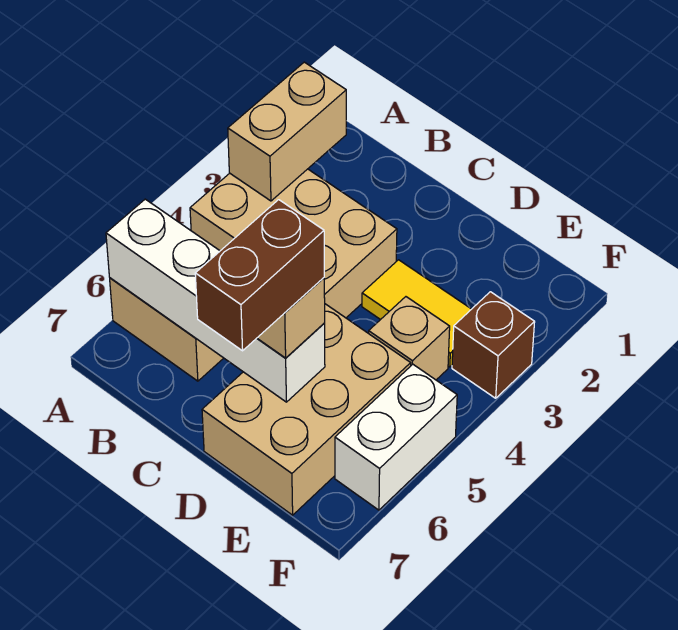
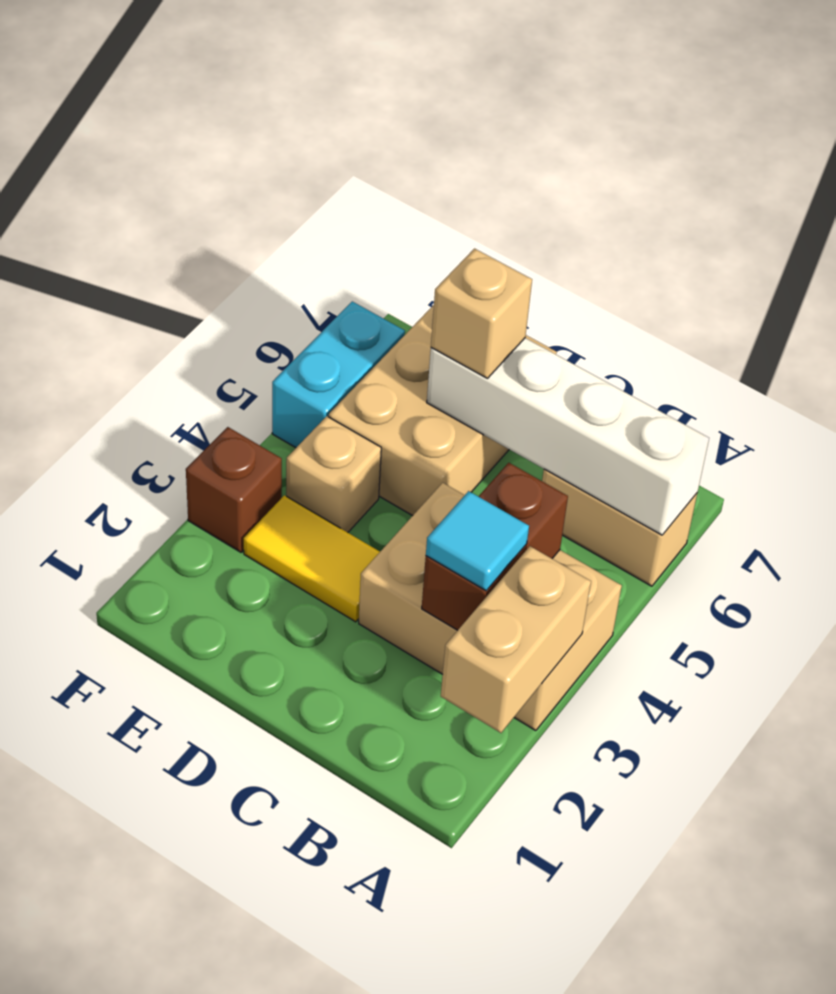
none -> cyan tile B3 level 3
brown brick D6:D7 level 4 -> brown brick B3:B4 level 2
white brick F5:F6 level 1 -> cyan brick F5:F6 level 1

